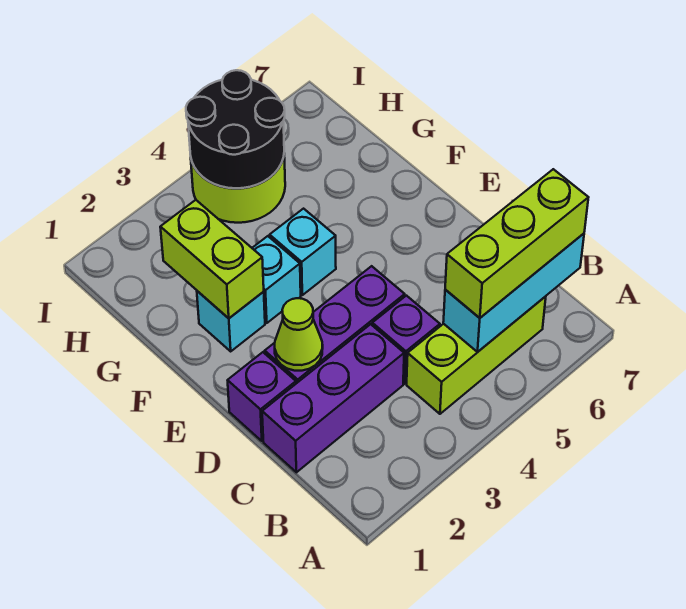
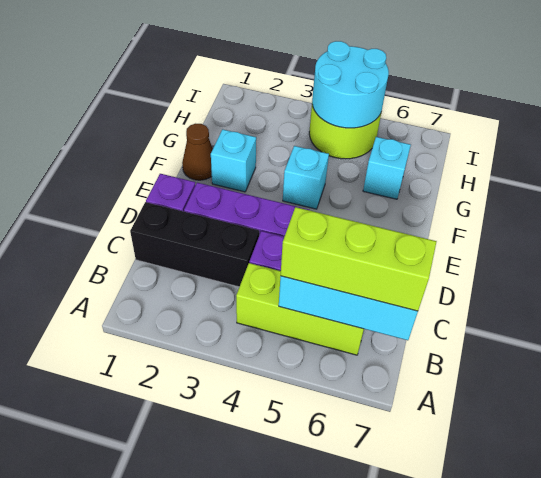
purple brick C1:C3 level 1 -> black brick C1:C3 level 1
lime cone D2 level 2 -> none
none -> brown cone F1 level 1
lime brick F2:G2 level 2 -> none
cyan brick F3 level 1 -> cyan brick G6 level 1
black round brick H4:I5 level 2 -> cyan round brick H4:I5 level 2

